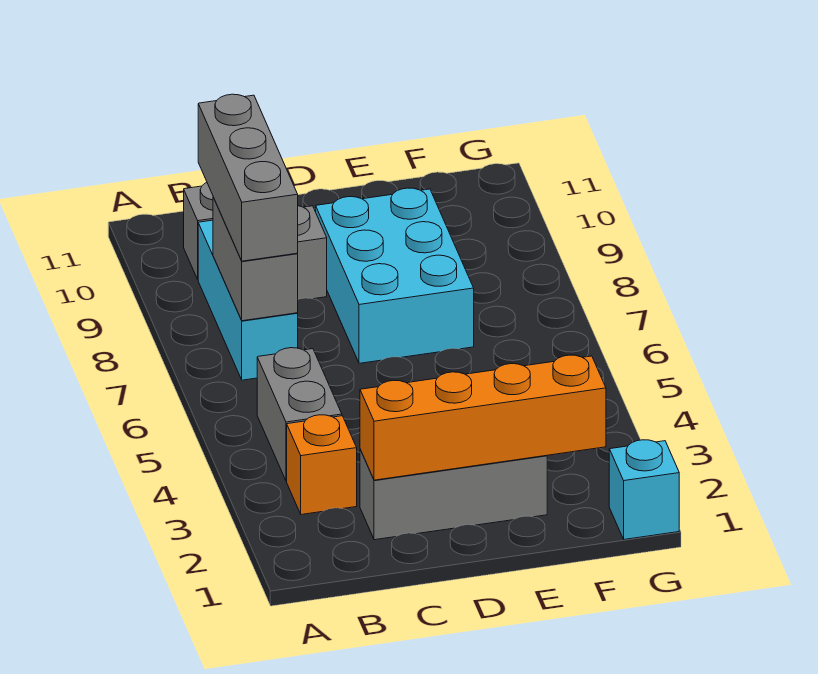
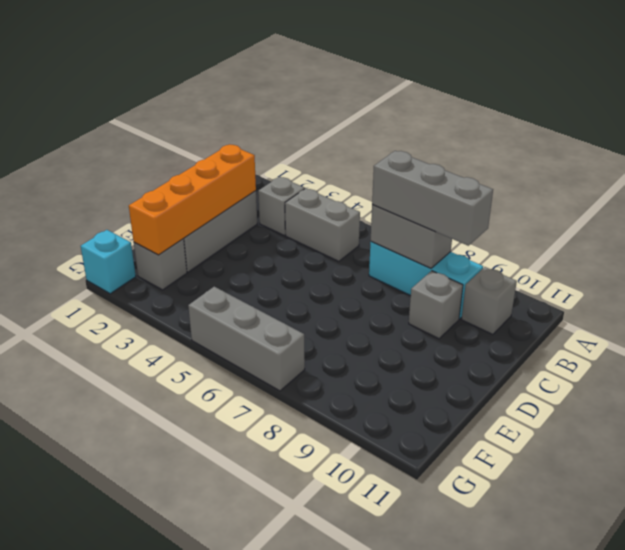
orange brick B3 level 1 -> grey brick B3 level 1
cyan brick D7:E9 level 1 -> none
none -> grey brick F2 level 1
none -> grey brick G5:G7 level 1

